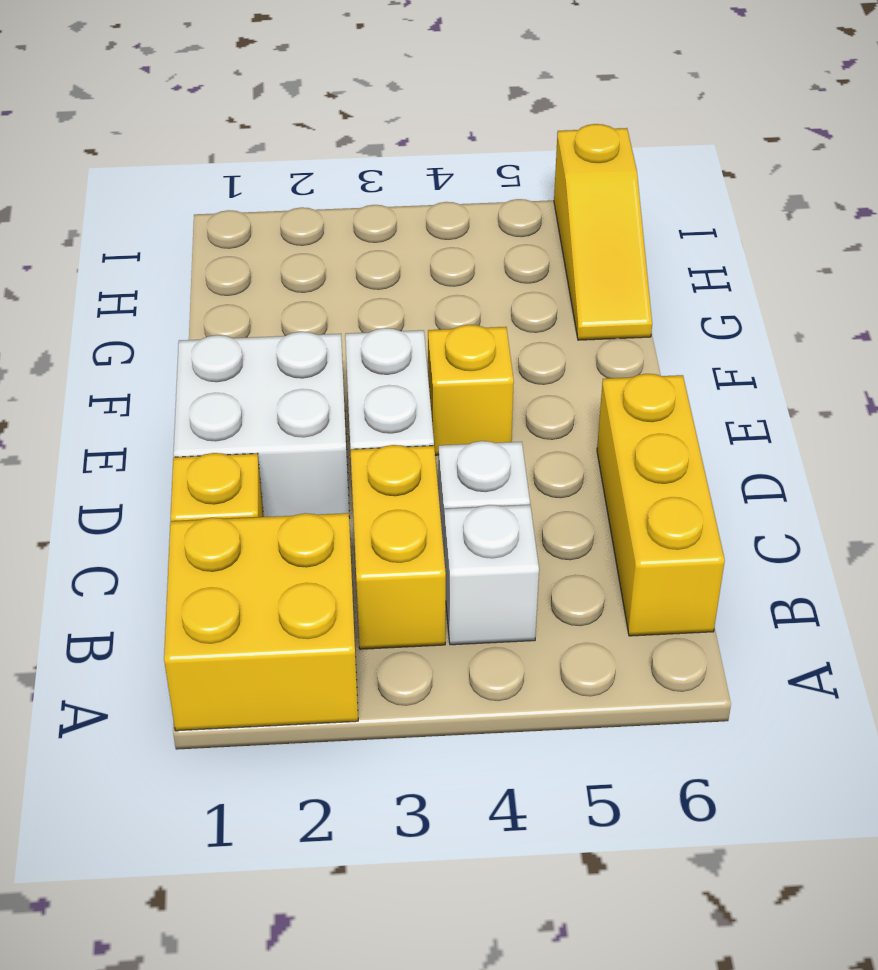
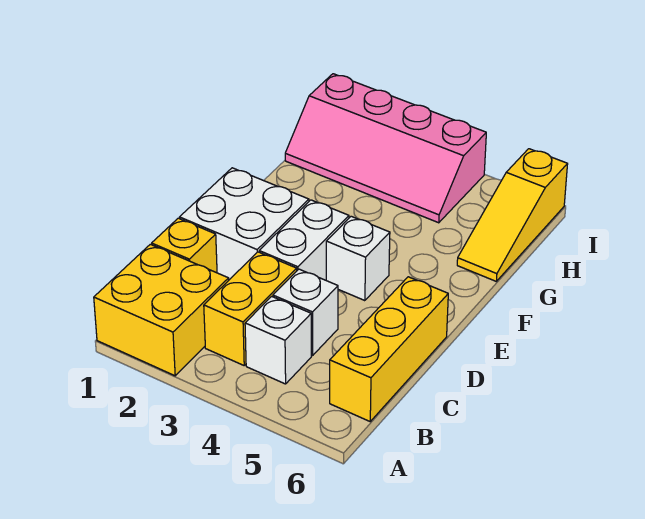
yellow brick E4 level 1 -> white brick E4 level 1
none -> pink slope H1:I4 level 1 top I

